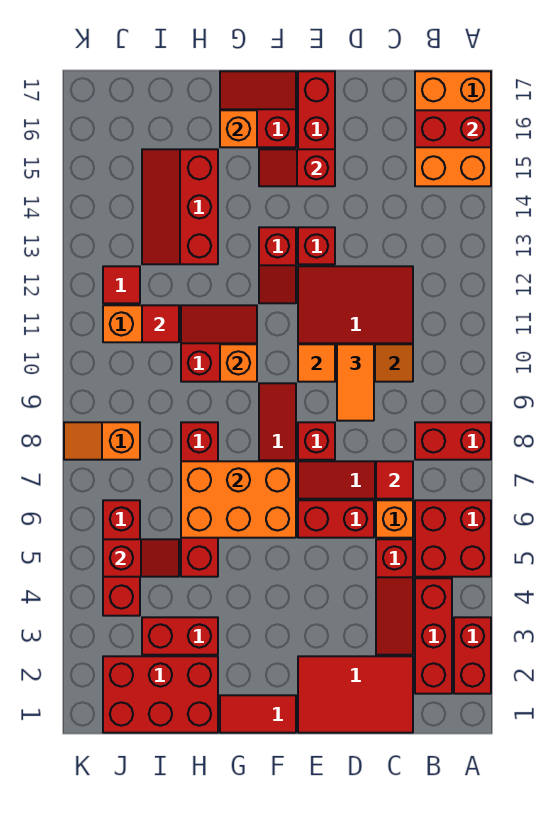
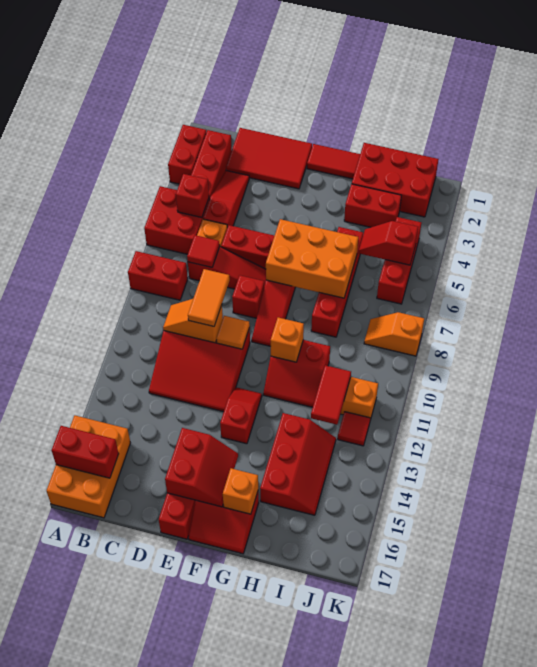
red brick E13 level 1 -> red brick B5 level 2
red slope E15:F15 level 2 top E -> red slope E15:F16 level 2 top E
red tile I11 level 2 -> red tile I11:I12 level 2
orange slope J8:K8 level 1 top J -> orange slope J8:K8 level 1 top K

